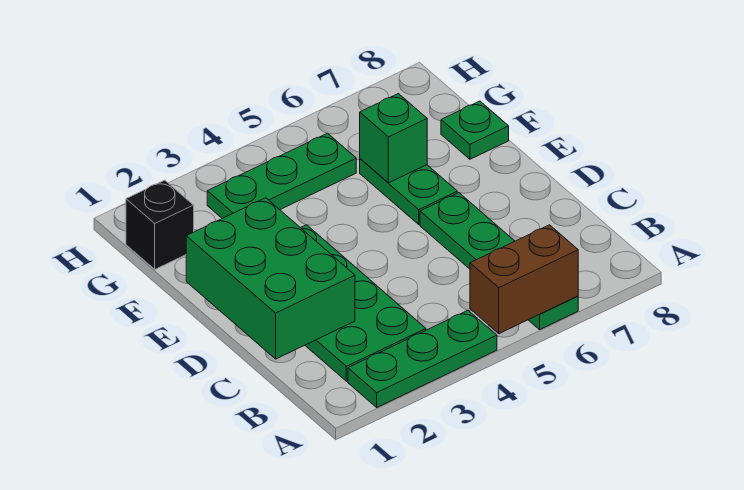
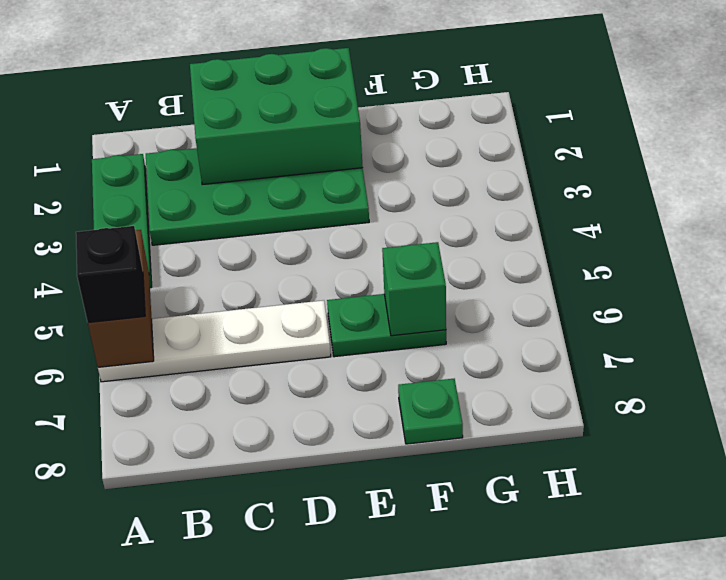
green plate A6:D6 level 1 -> white plate A6:D6 level 1
black brick G1 level 1 -> black brick A6 level 3
green plate G3:G5 level 1 -> none

